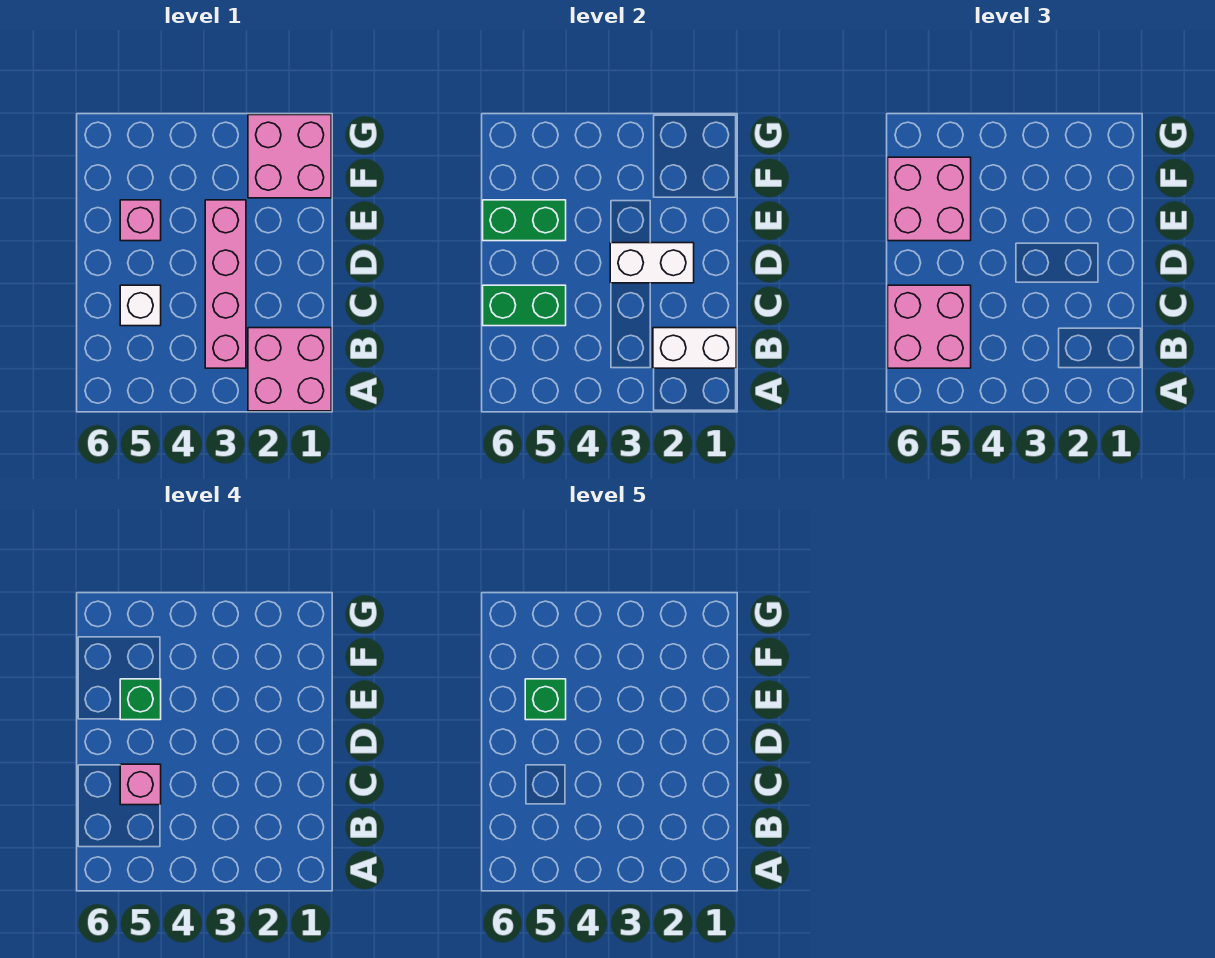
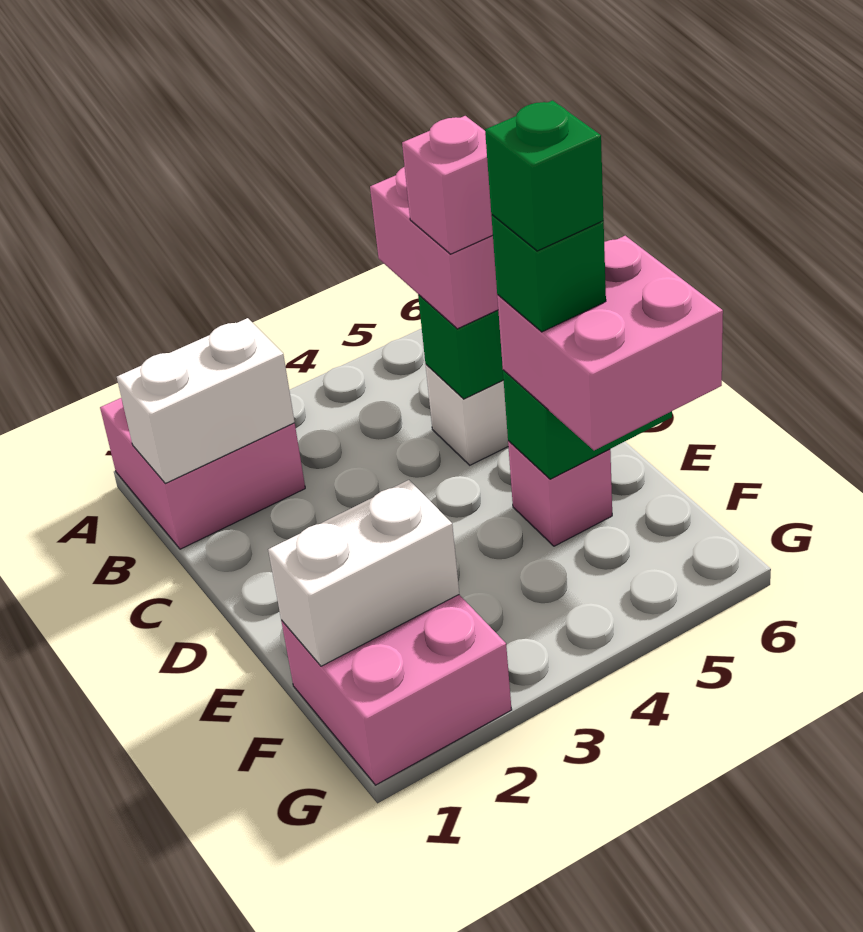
pink brick B3:E3 level 1 -> none
white brick D2:D3 level 2 -> white brick F1:F2 level 2

